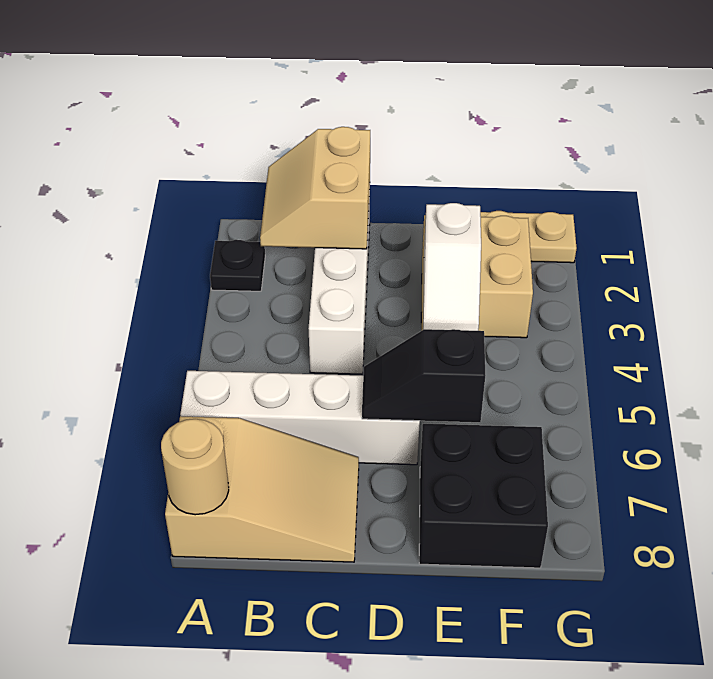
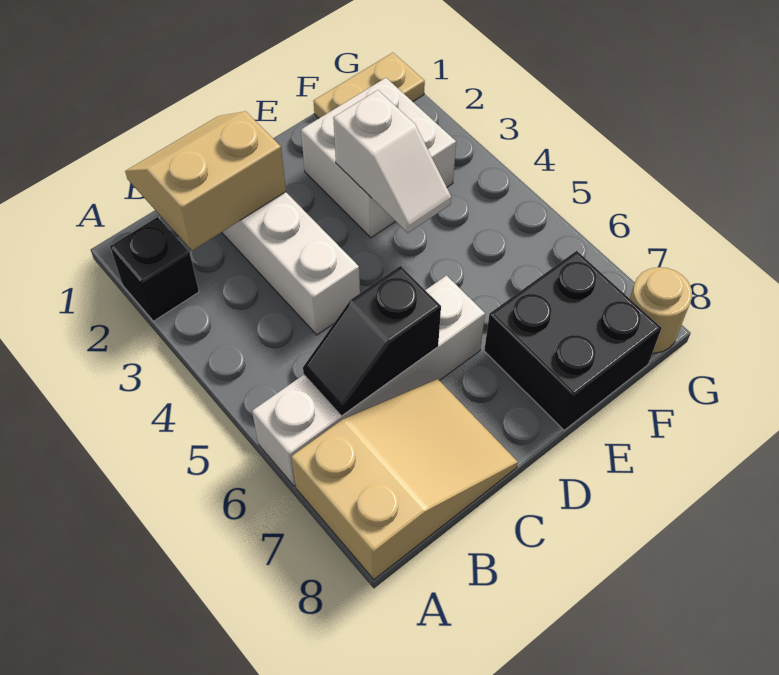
black plate A2 level 1 -> black brick A2 level 1
tan round brick A8 level 2 -> tan round brick G8 level 1
tan slope B1:C2 level 2 top C -> tan slope B1:C2 level 2 top 2
black slope D6:E6 level 2 top E -> black slope B6:C6 level 2 top C
tan brick E2:F3 level 1 -> white brick E2:F3 level 1

